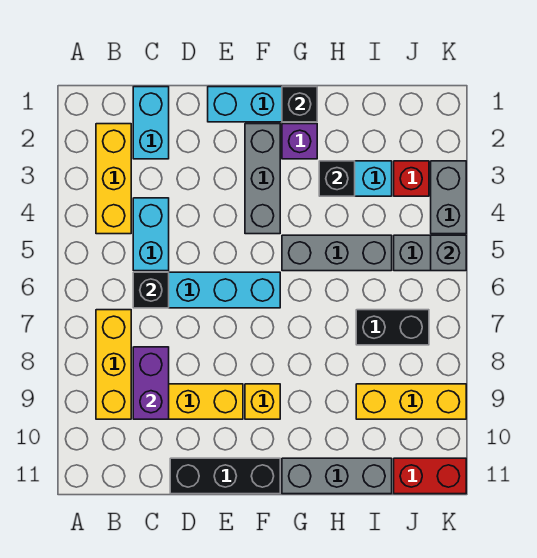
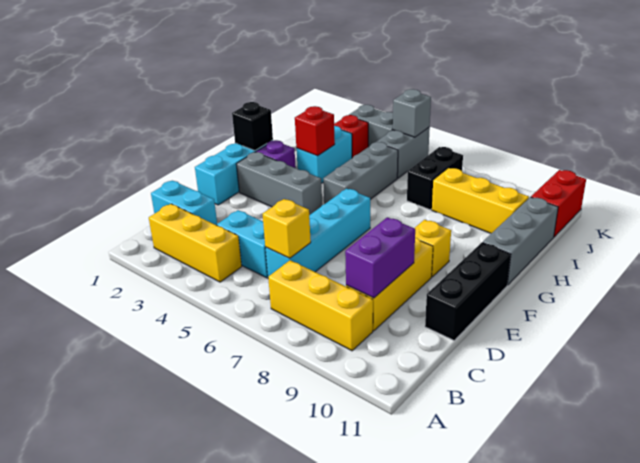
black brick C6 level 2 -> yellow brick C6 level 2
purple brick C8:C9 level 2 -> purple brick C9:D9 level 2
black brick H3 level 2 -> red brick H3 level 2
yellow brick I9:K9 level 1 -> yellow brick I8:I10 level 1

